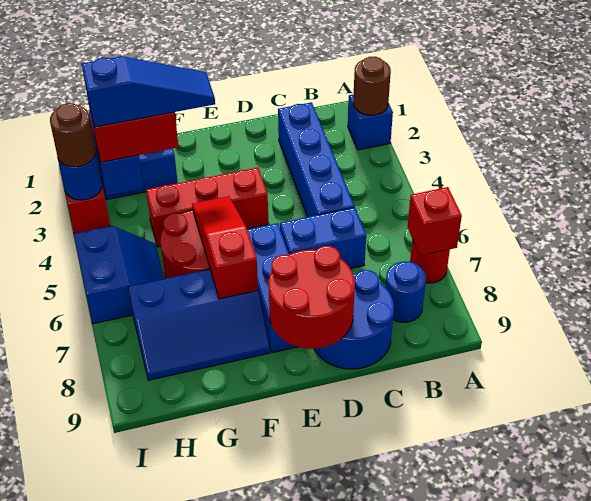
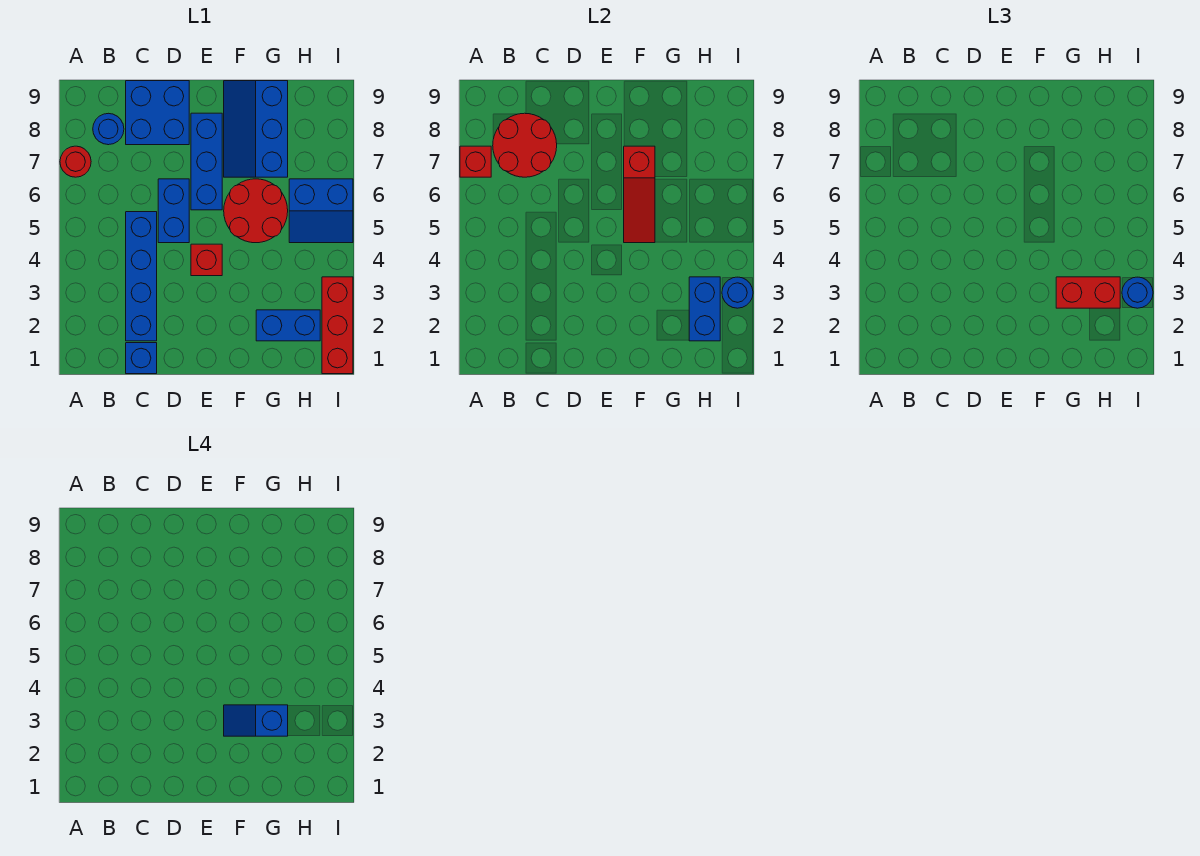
blue brick A2 level 1 -> blue brick C1 level 1
brown round brick A2 level 2 -> none
blue brick C6:D6 level 1 -> blue brick D5:D6 level 1
blue round brick C8:D9 level 1 -> blue brick C8:D9 level 1
red round brick D8:E9 level 2 -> red round brick B7:C8 level 2
red brick E4:G4 level 1 -> red brick E4 level 1
blue slope F3:H3 level 4 top H -> blue slope F3:G3 level 4 top G
blue slope F7:H8 level 1 top 7 -> blue slope F7:G9 level 1 top G
blue slope H5:I6 level 1 top I -> blue slope H5:I6 level 1 top 6
brown round brick I3 level 3 -> blue round brick I3 level 3

